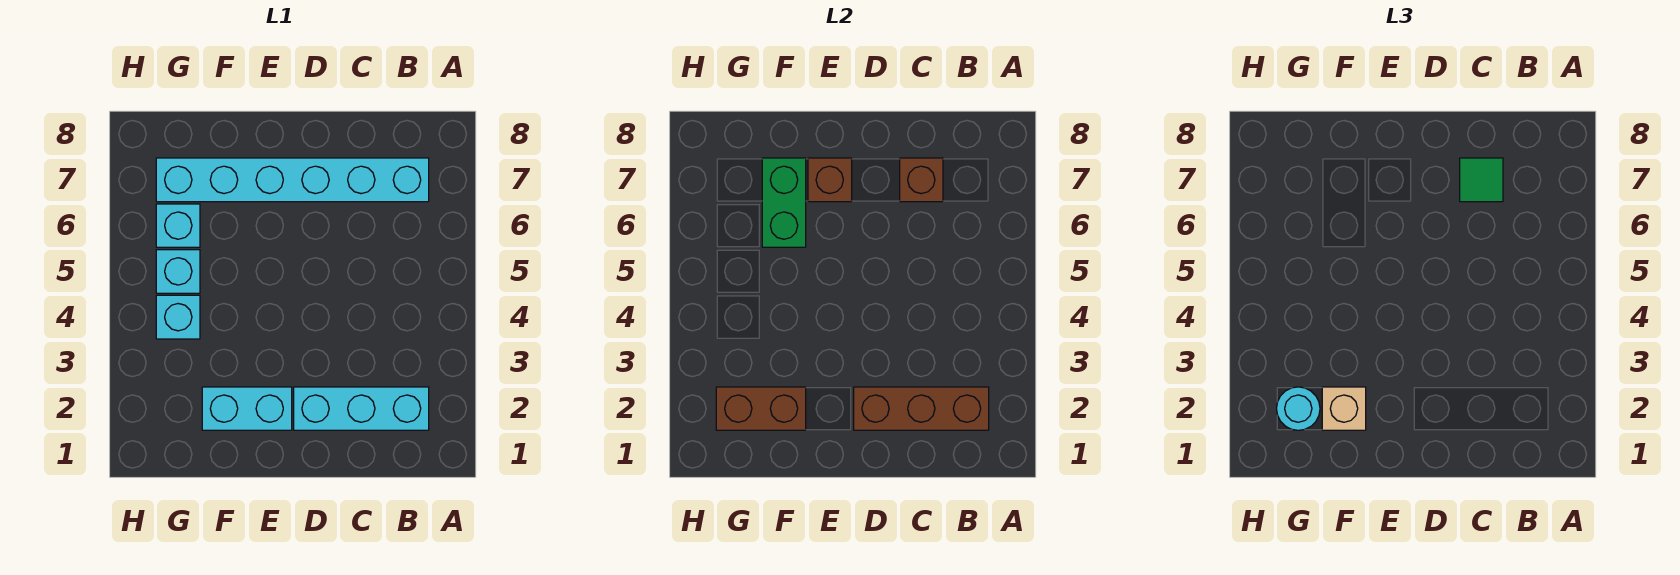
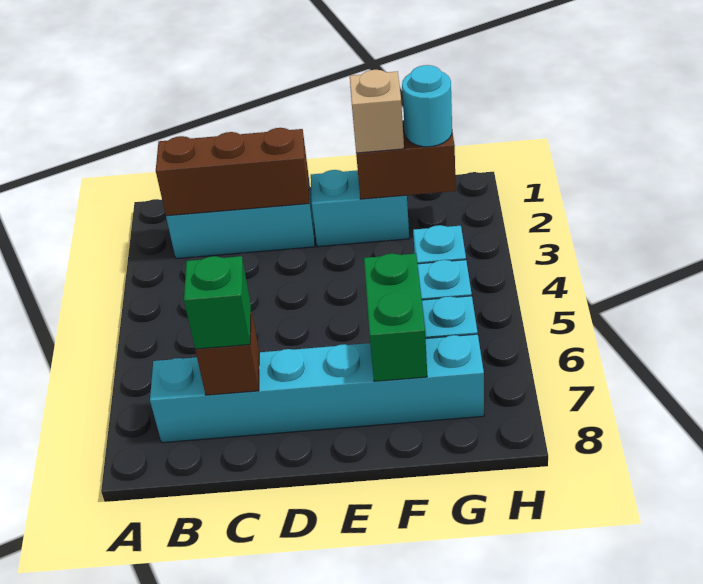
green tile C7 level 3 -> green brick C7 level 3
brown brick E7 level 2 -> none

